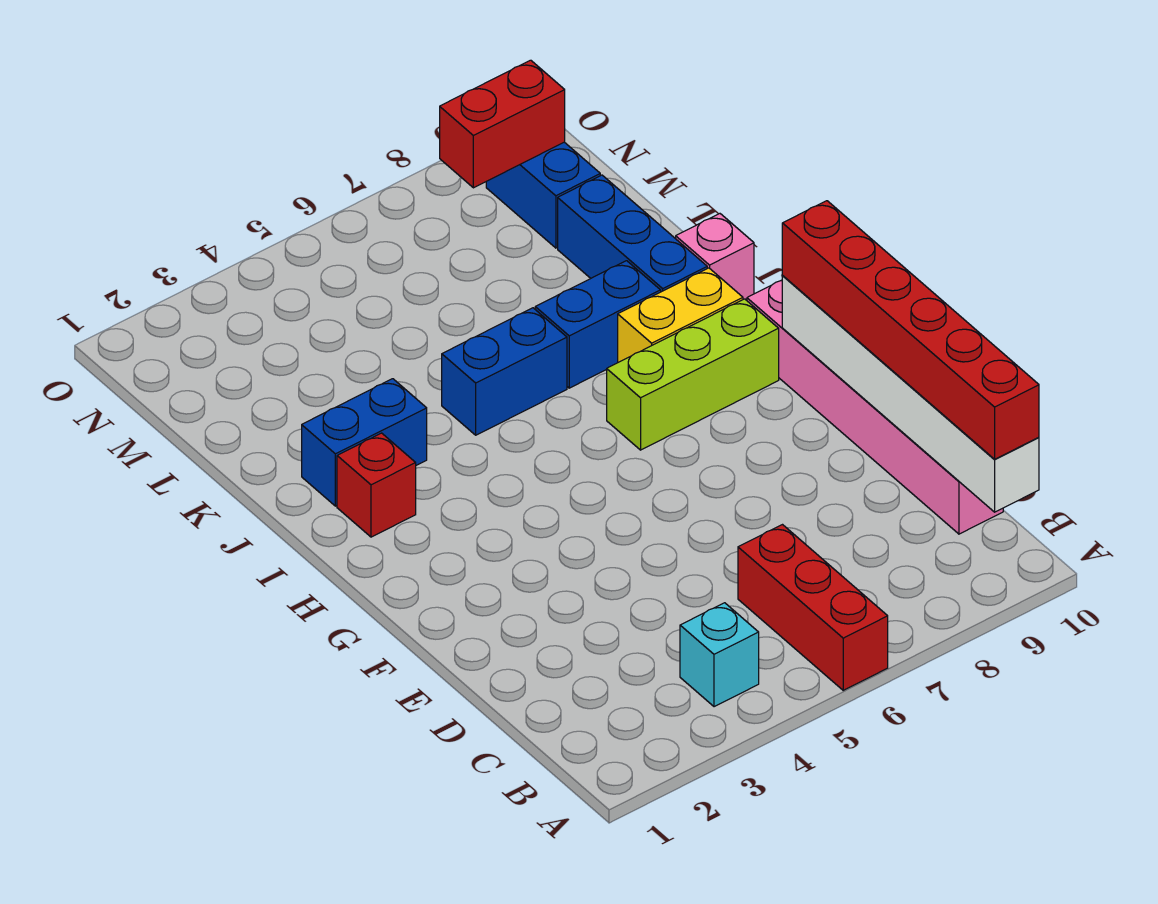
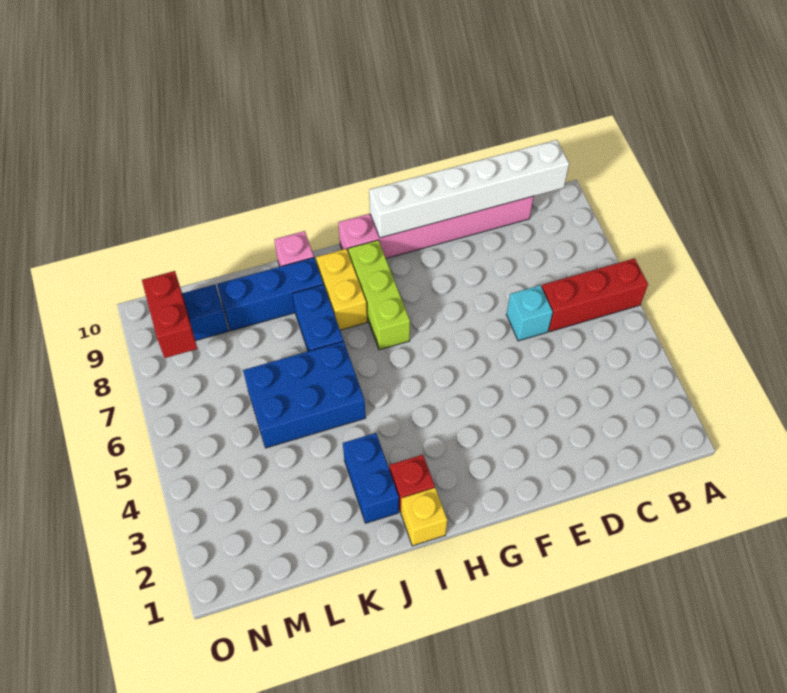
cyan brick B4 level 1 -> cyan brick D6 level 1
red brick B10:G10 level 3 -> none
none -> yellow brick I1 level 1
blue brick J5:J6 level 1 -> blue brick J5:L6 level 1

